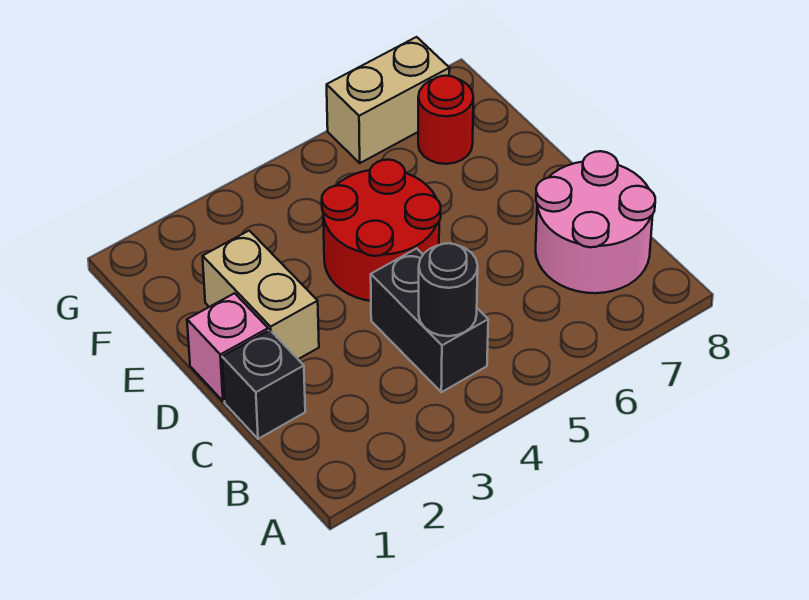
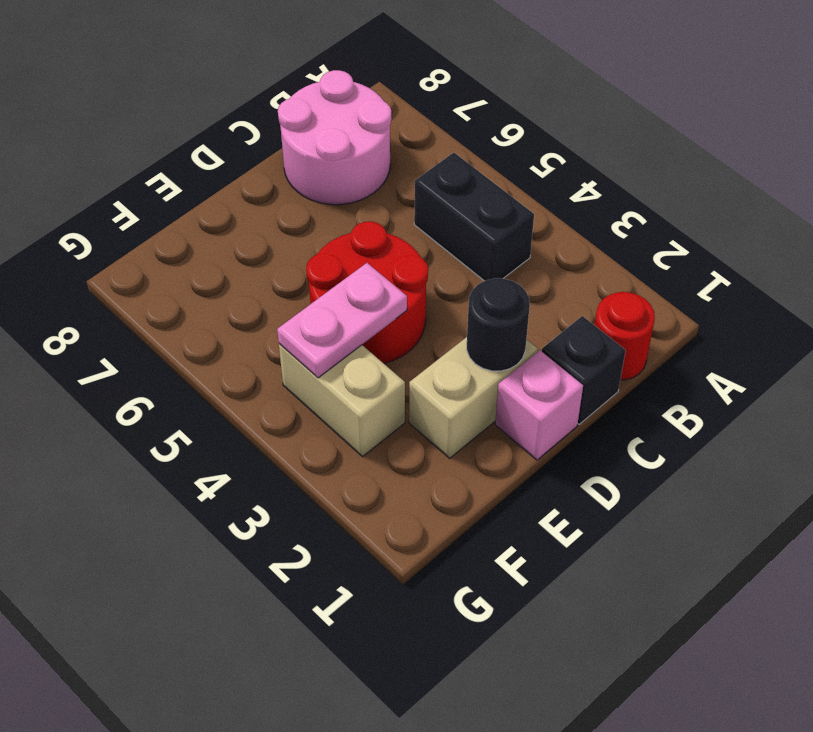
black brick B4:C4 level 1 -> black brick B4:B5 level 1
black round brick B4 level 2 -> black round brick D2 level 2
none -> pink plate E4:F4 level 2
red round brick F7 level 1 -> red round brick B1 level 1
tan brick G6:G7 level 1 -> tan brick F3:F4 level 1

